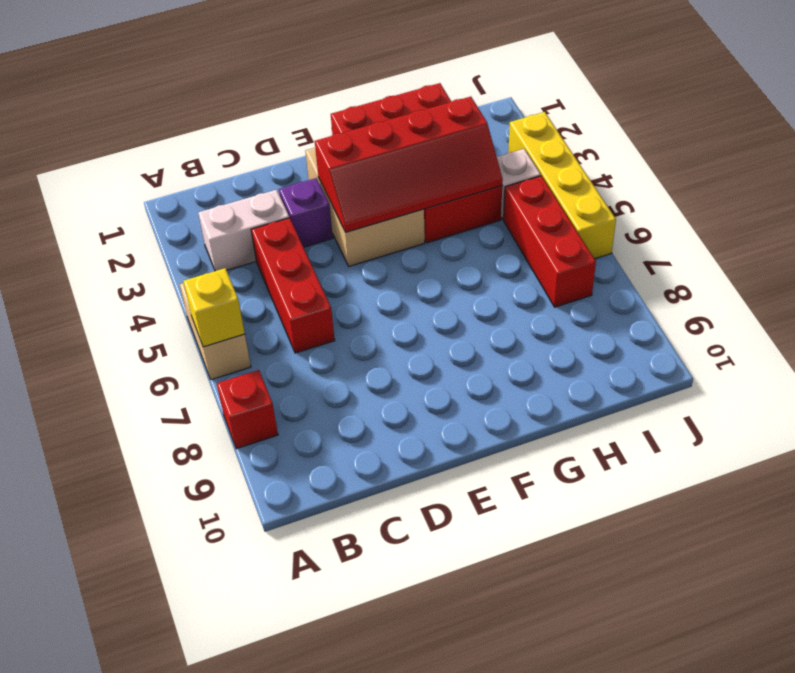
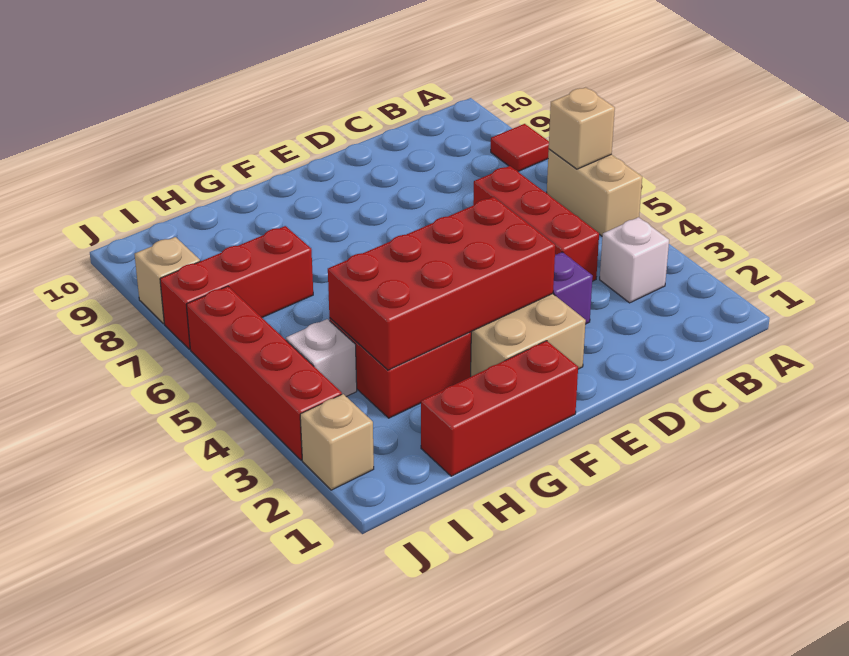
yellow brick A6 level 2 -> tan brick A6 level 2
red brick A8 level 1 -> red tile A8 level 1
white brick B3:C3 level 1 -> white brick B3 level 1
red slope E3:H4 level 2 top 3 -> red brick E3:H4 level 2
red brick I5:I7 level 1 -> red brick H7:J7 level 1
none -> tan brick J2 level 1
yellow brick J3:J6 level 1 -> red brick J3:J6 level 1
none -> tan brick J8 level 1

